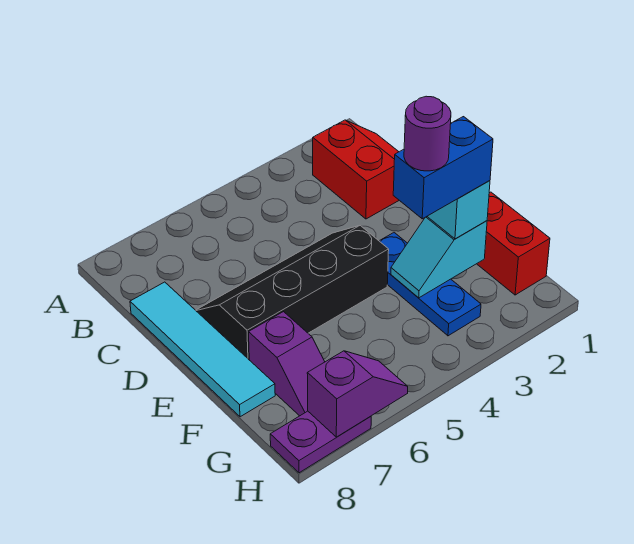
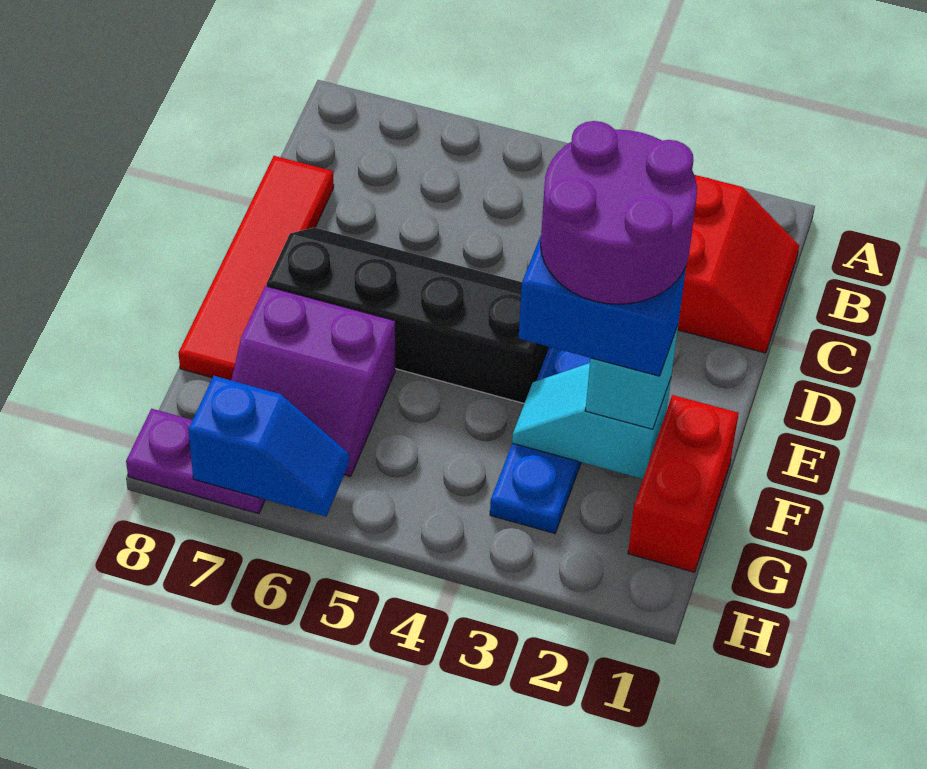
cyan tile C8:F8 level 1 -> red tile C8:F8 level 1
purple round brick F3 level 5 -> purple round brick E2:F3 level 5
purple slope F7:G7 level 1 top F -> purple slope F6:G7 level 1 top F
purple slope H6:H7 level 2 top 7 -> blue slope H6:H7 level 2 top 7

